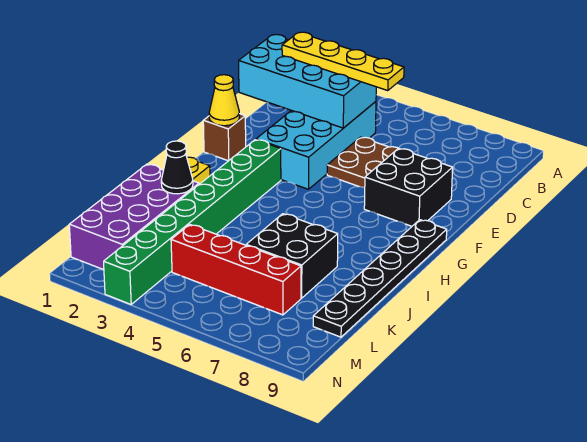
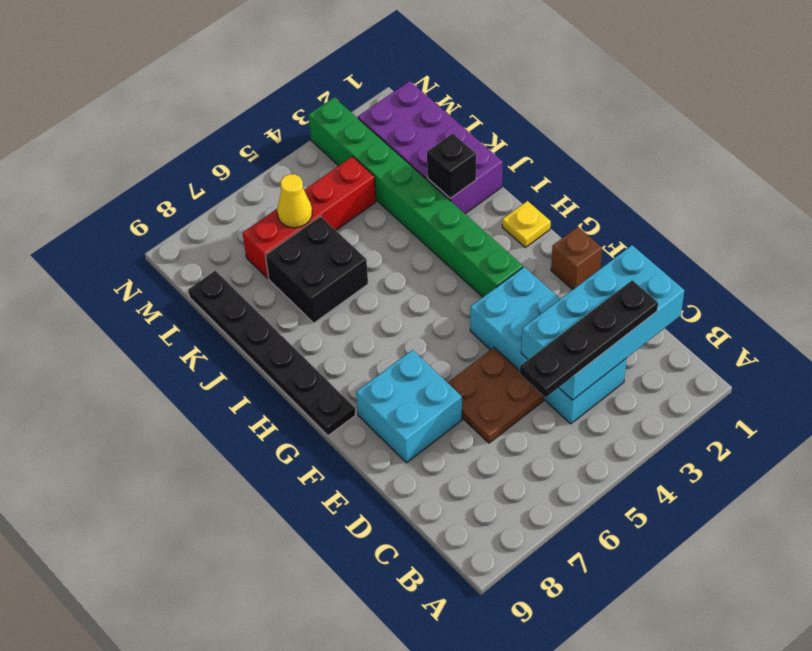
yellow plate C2:C5 level 3 -> black plate C2:C5 level 3
black brick E7:F8 level 1 -> cyan brick E7:F8 level 1
yellow cone F1 level 2 -> yellow cone L6 level 2
black cone J2 level 2 -> black brick J2 level 2

